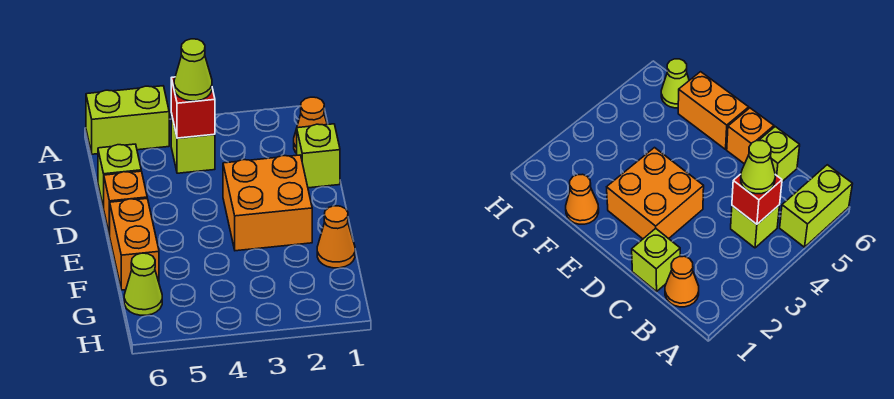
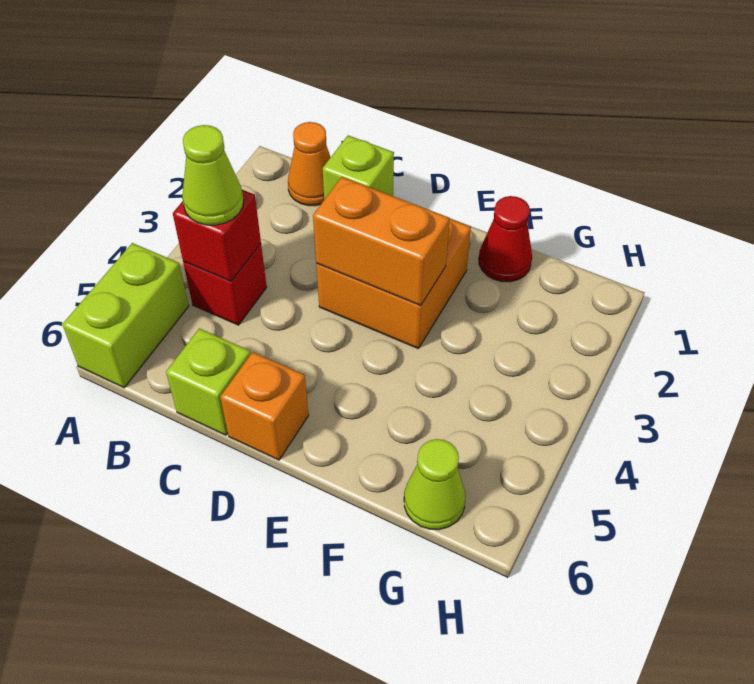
lime brick B4 level 1 -> red brick B4 level 1
orange brick E6:F6 level 1 -> orange brick D3:E3 level 2
orange cone F1 level 1 -> red cone F1 level 1

